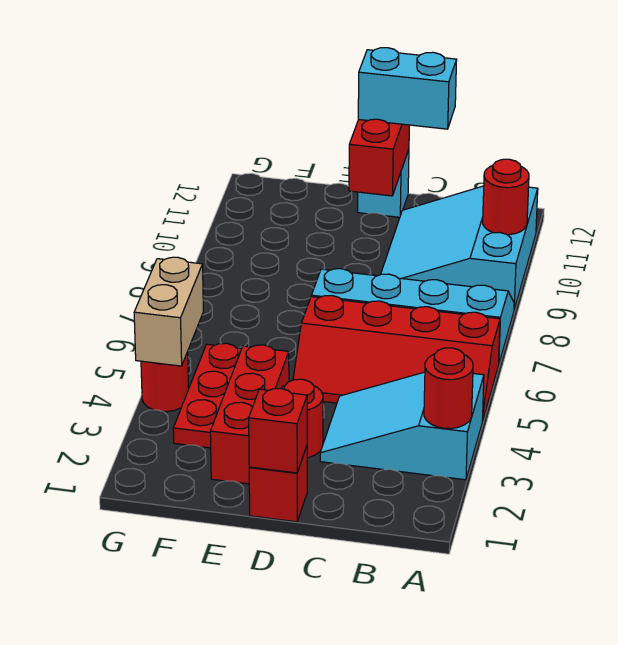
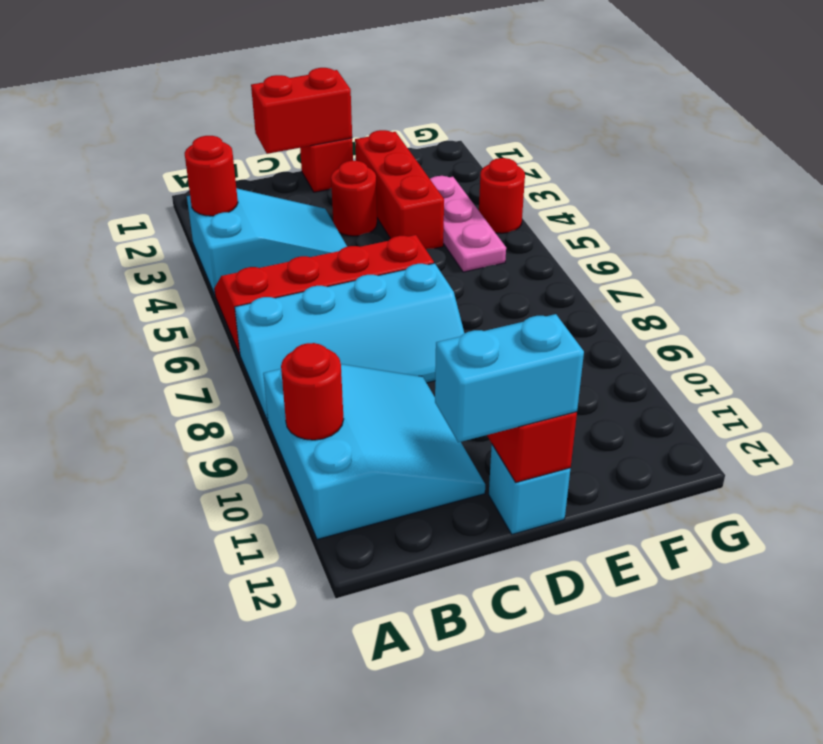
red brick D1 level 2 -> red brick C1:D1 level 2
red plate F3:F5 level 1 -> pink plate F3:F5 level 1
tan brick G4:G5 level 2 -> none

